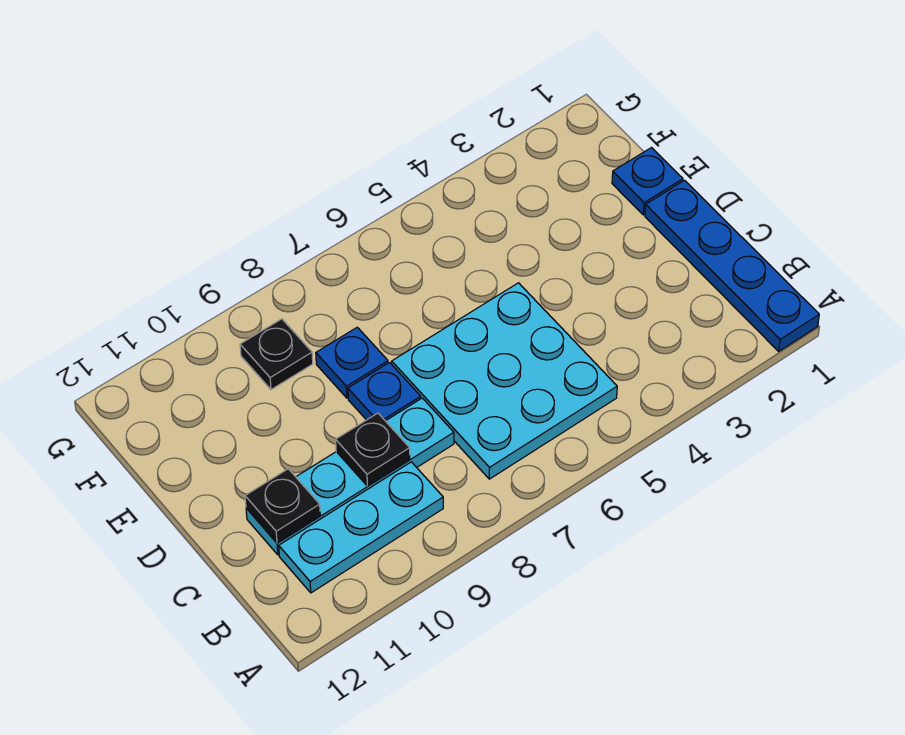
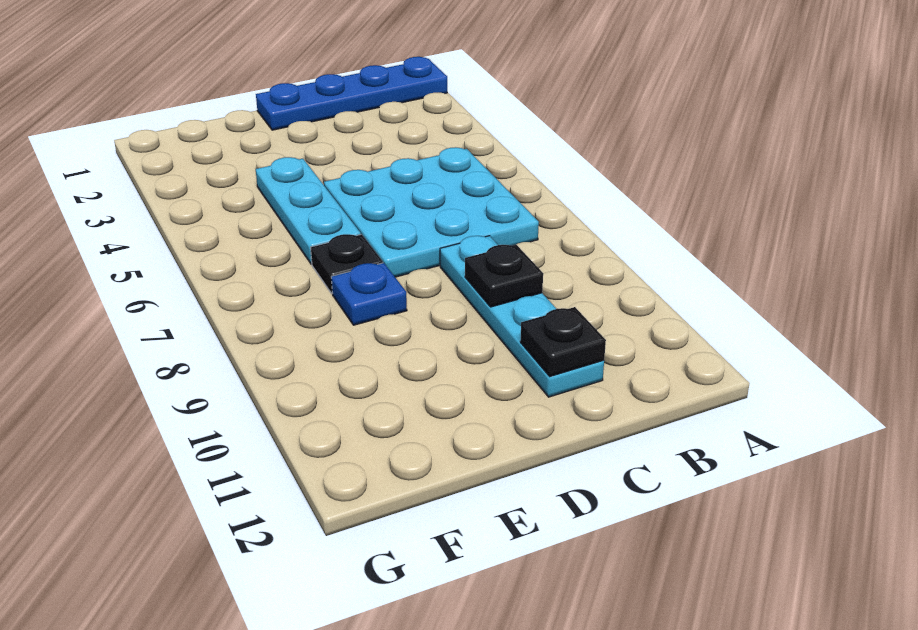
cyan plate B9:B11 level 1 -> cyan plate E4:E6 level 1
blue plate D8 level 1 -> none
blue plate E1 level 1 -> none
black plate F9 level 1 -> black plate E7 level 1

